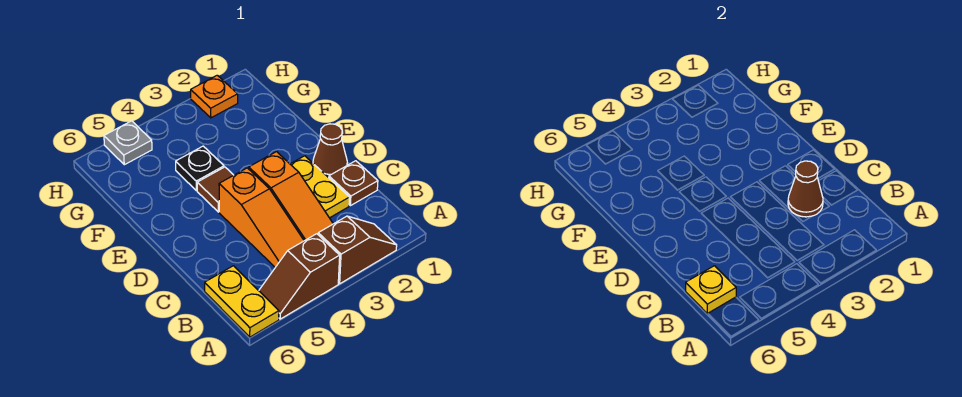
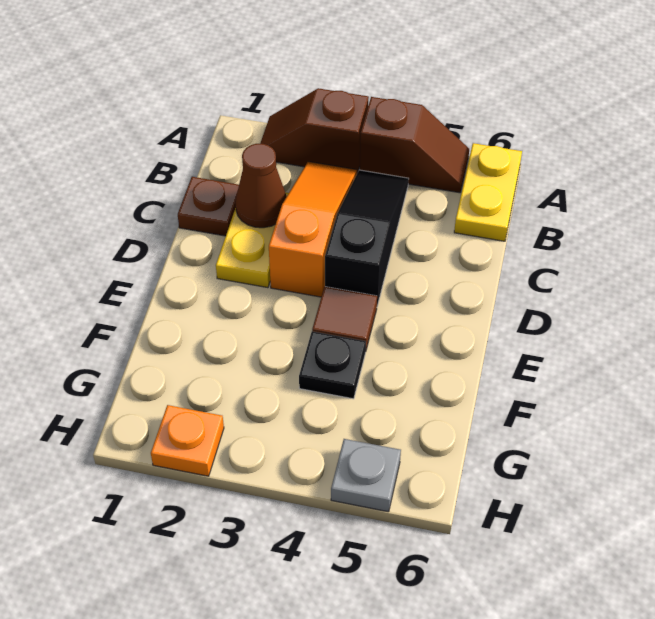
orange slope B4:D4 level 1 top D -> black slope B4:D4 level 1 top D
yellow plate B6 level 2 -> none
brown cone D1 level 1 -> none

